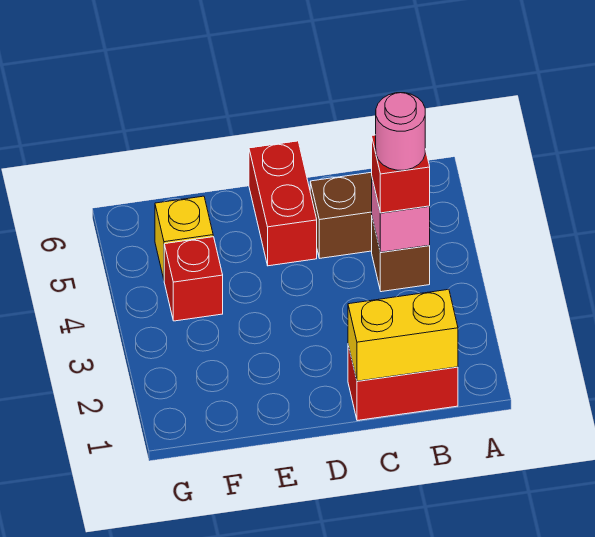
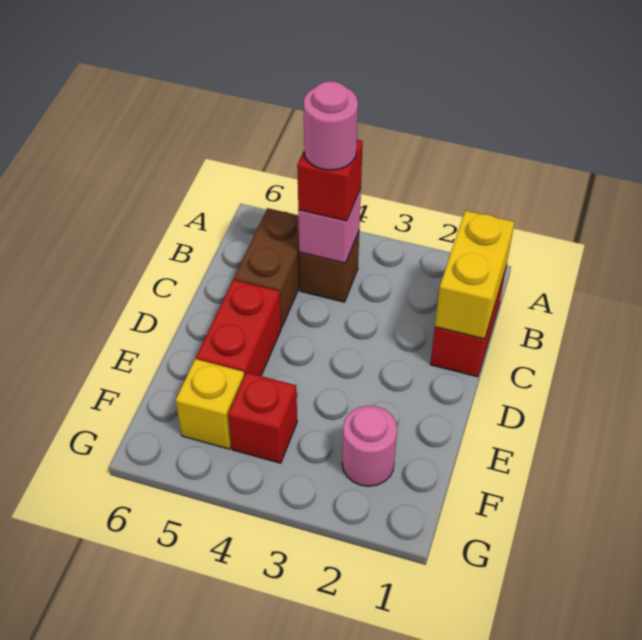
red brick D5:D6 level 1 -> red brick D5:E5 level 1
none -> pink round brick F2 level 1

